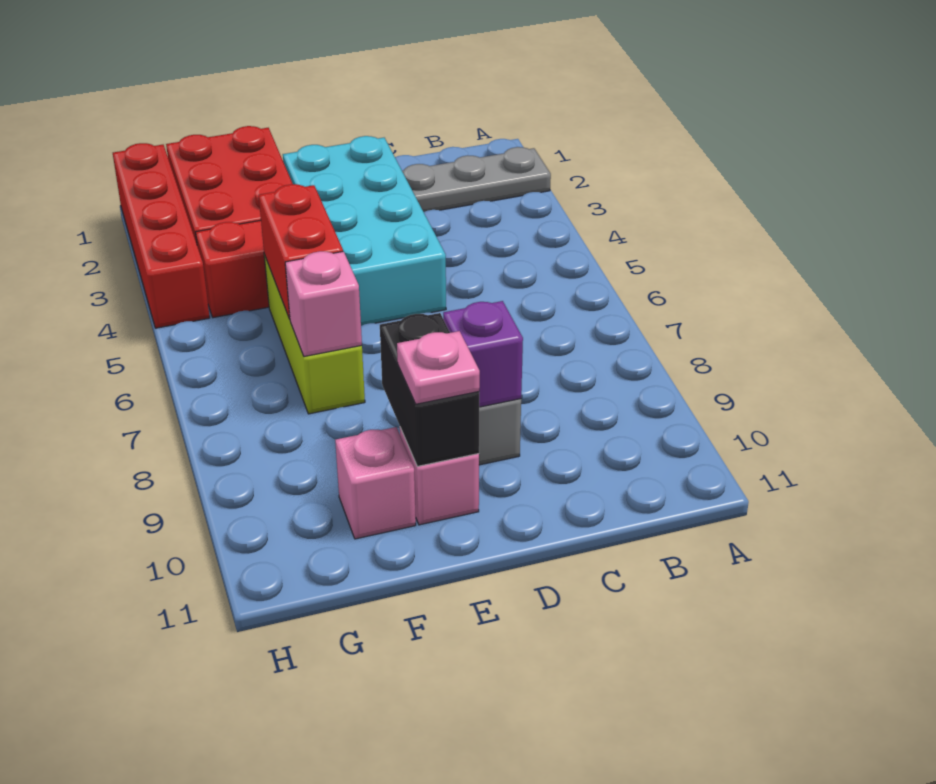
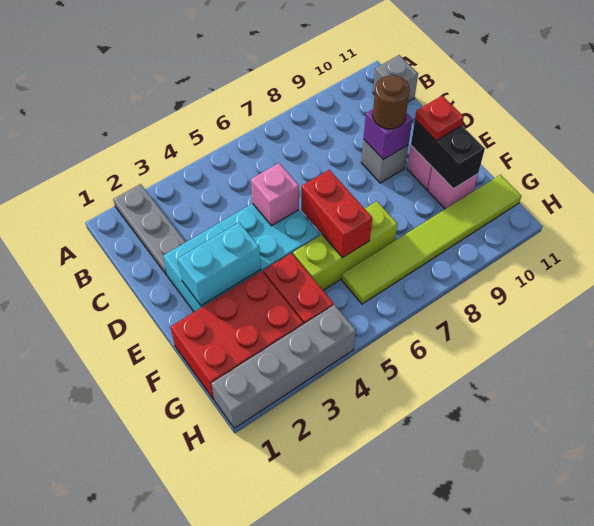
none -> grey brick B11 level 1
none -> brown round brick D9 level 3
none -> cyan brick E2:E3 level 2
black brick E9:E10 level 2 -> black brick E10:F10 level 2
pink plate E10 level 3 -> red plate E10 level 3
red brick F5:F6 level 2 -> red brick E6:F6 level 2
pink brick F7 level 2 -> pink brick D5 level 2
none -> lime tile G6:G11 level 1
red brick H1:H4 level 1 -> grey brick H1:H4 level 1

